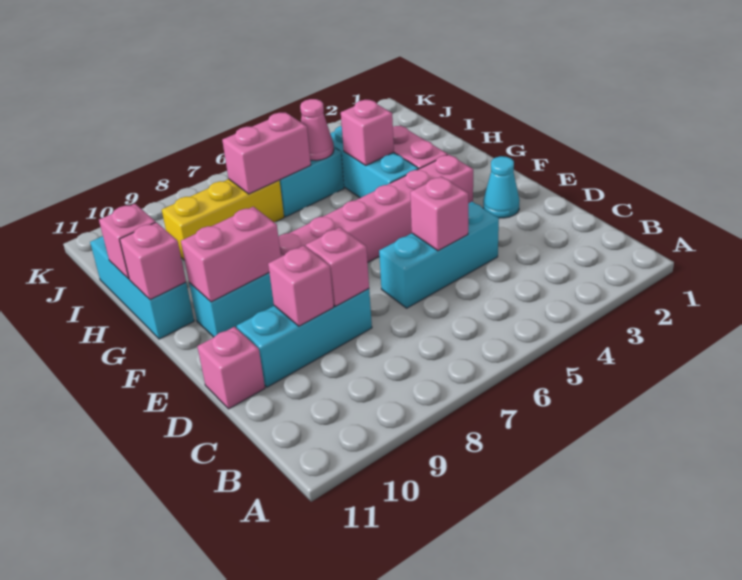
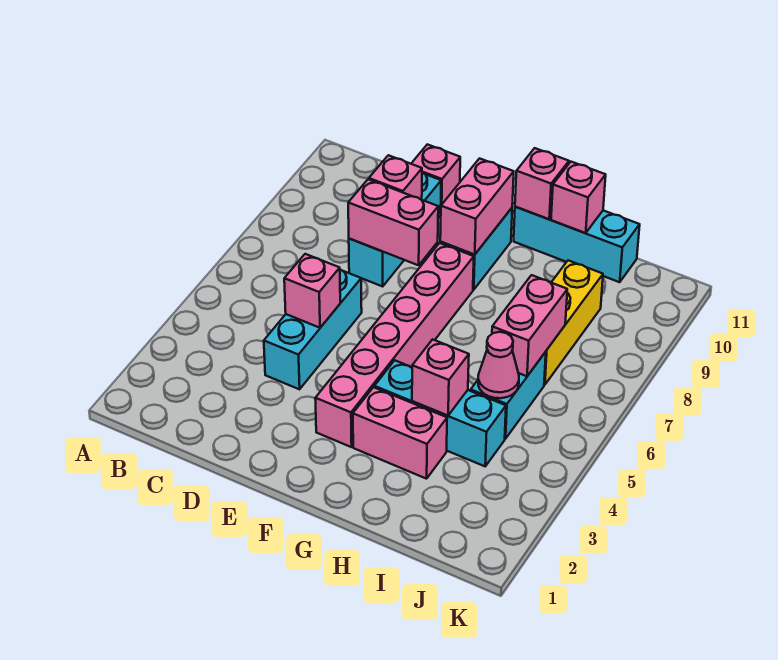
pink brick D8 level 2 -> pink brick D8:E8 level 2
cyan cone E2 level 1 -> none

